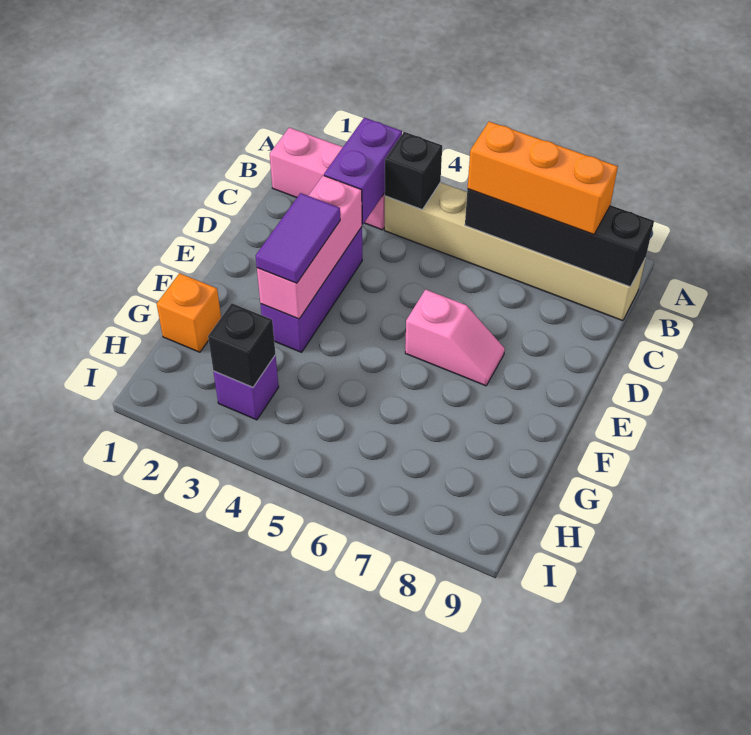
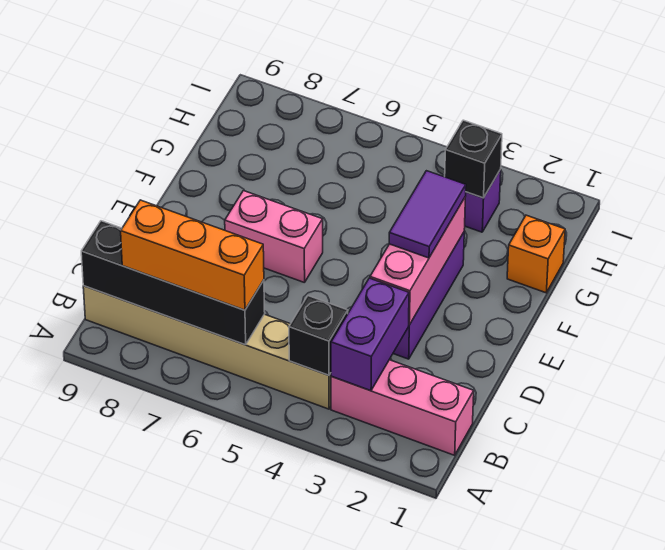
pink slope E6:E7 level 1 top 6 -> pink brick E6:E7 level 1

